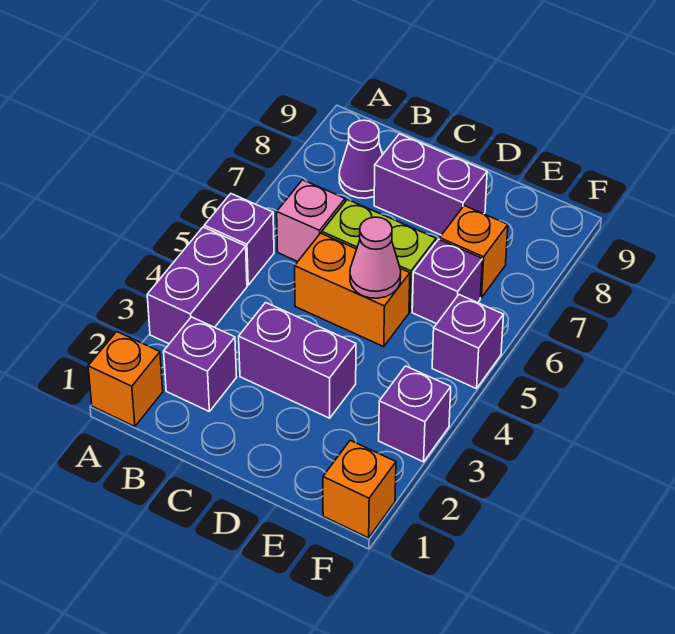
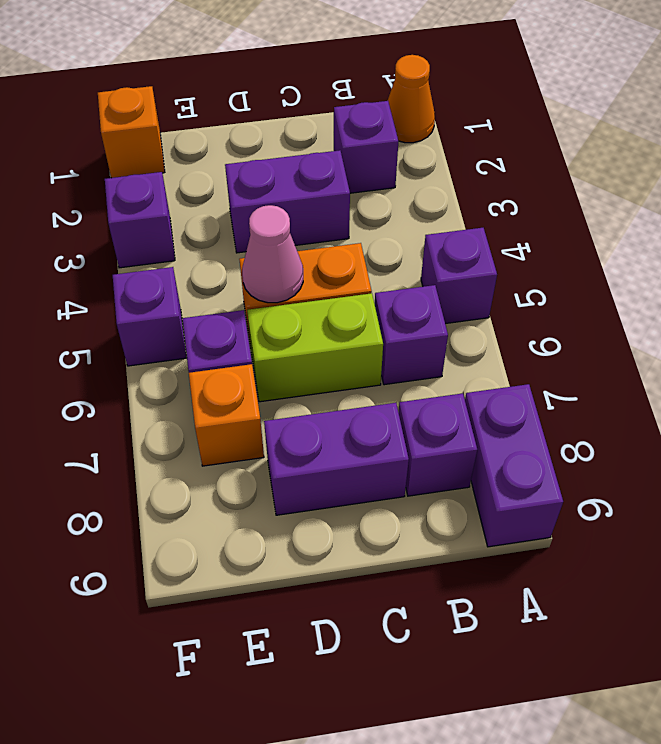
orange brick A1 level 1 -> orange cone A1 level 1
purple brick A3:A4 level 1 -> purple brick A8:A9 level 1
pink brick B6 level 1 -> purple brick B6 level 1
purple cone B8 level 1 -> purple brick B8 level 1

